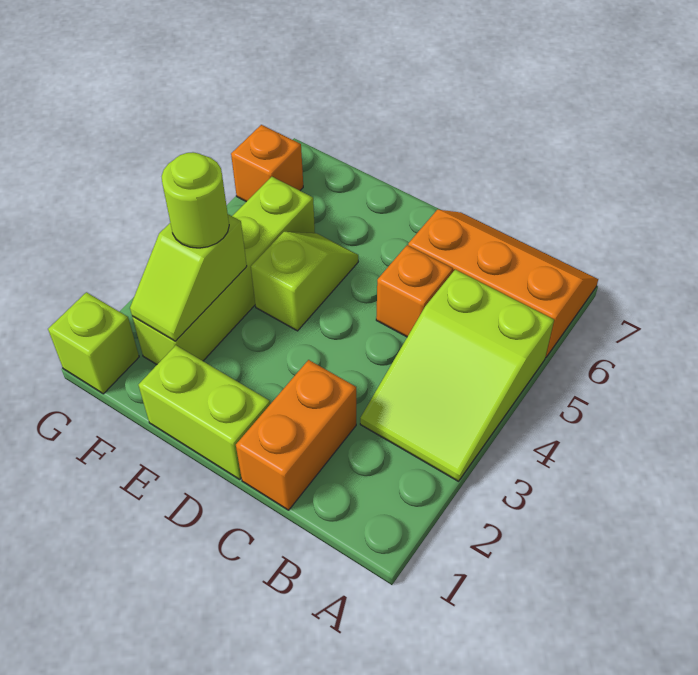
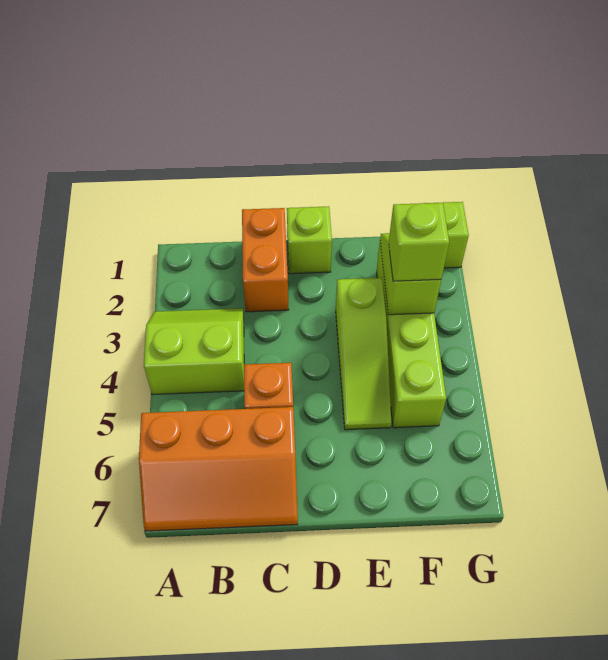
lime slope A3:B5 level 1 top 5 -> lime slope A3:B4 level 1 top 4
lime brick D1:E1 level 1 -> lime brick D1 level 1
lime slope E4:E5 level 1 top 4 -> lime slope E3:E5 level 1 top 3
lime round brick F3 level 3 -> lime brick F3 level 3
orange brick G6 level 1 -> none

